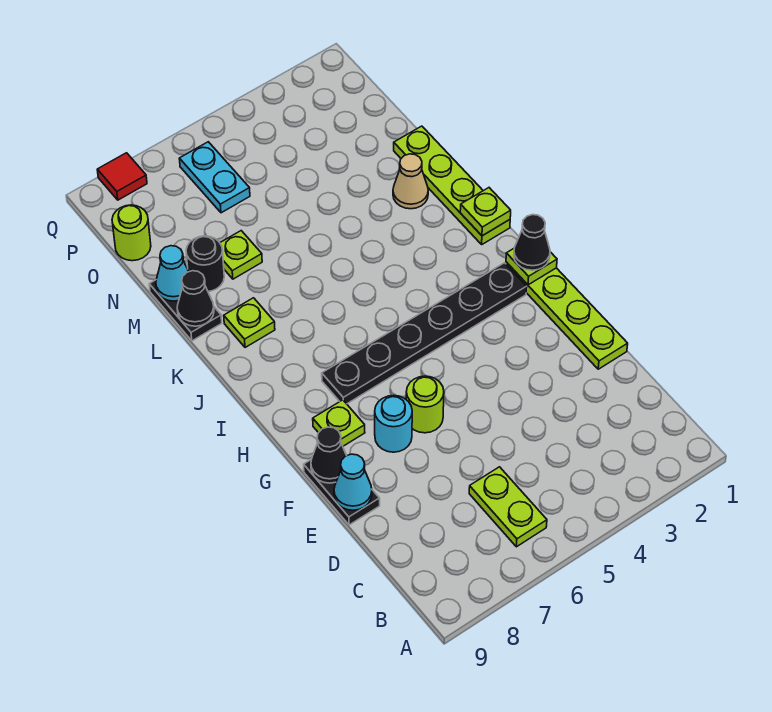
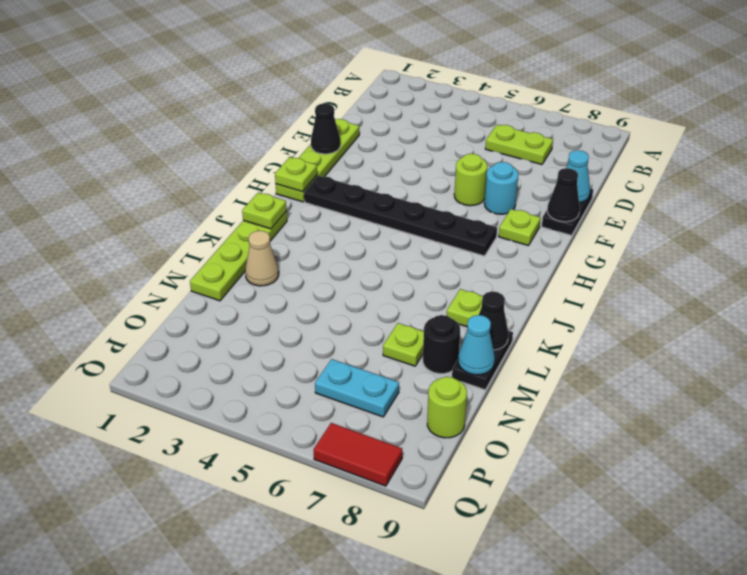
lime plate B6:C6 level 1 -> lime plate C6:C7 level 1
black cone H1 level 3 -> black cone F1 level 2
cyan plate O6:P6 level 1 -> cyan plate O6:O7 level 1
red tile Q8 level 1 -> red tile Q7:Q8 level 1

